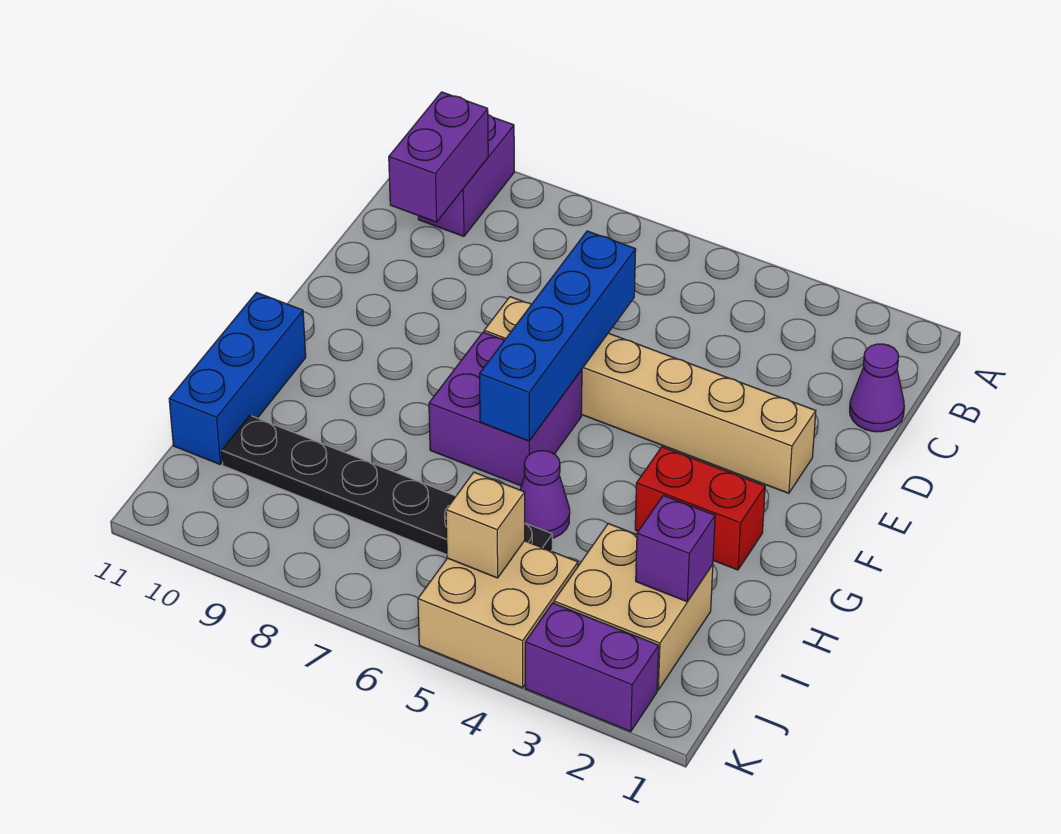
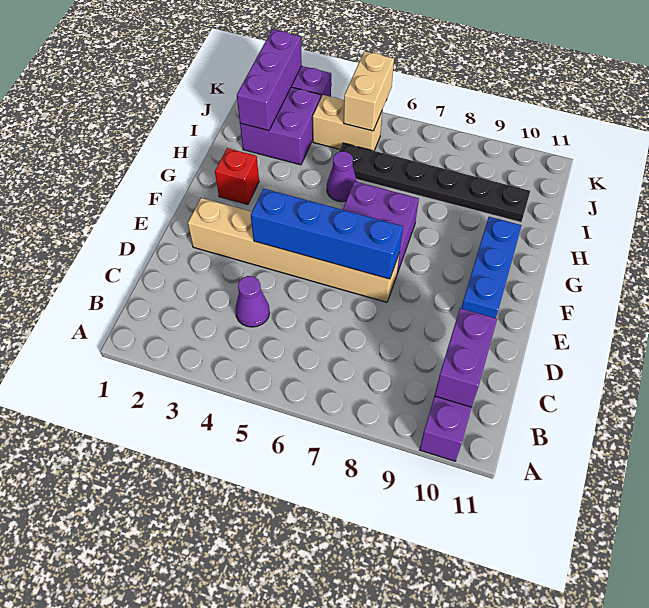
purple cone C1 level 1 -> purple cone C4 level 1
blue brick D6:G6 level 2 -> blue brick E4:E7 level 2
red brick G2:G3 level 1 -> red brick G2 level 1
blue brick G11:I11 level 1 -> blue brick E10:G10 level 1
tan brick I2:J3 level 1 -> purple brick I2:J3 level 1
purple brick I2 level 2 -> purple brick I2:K2 level 2
tan brick J4:K5 level 1 -> tan brick J4:J5 level 1
tan brick J5 level 2 -> tan brick J5:K5 level 2

